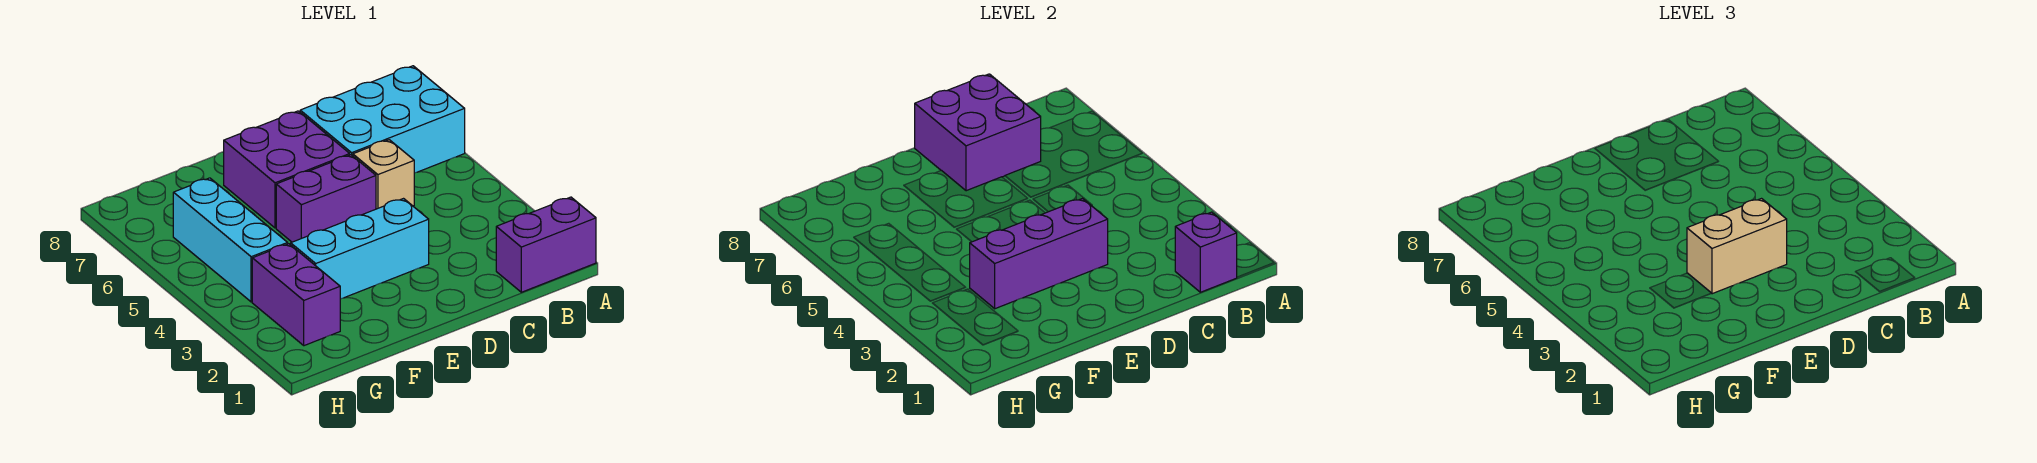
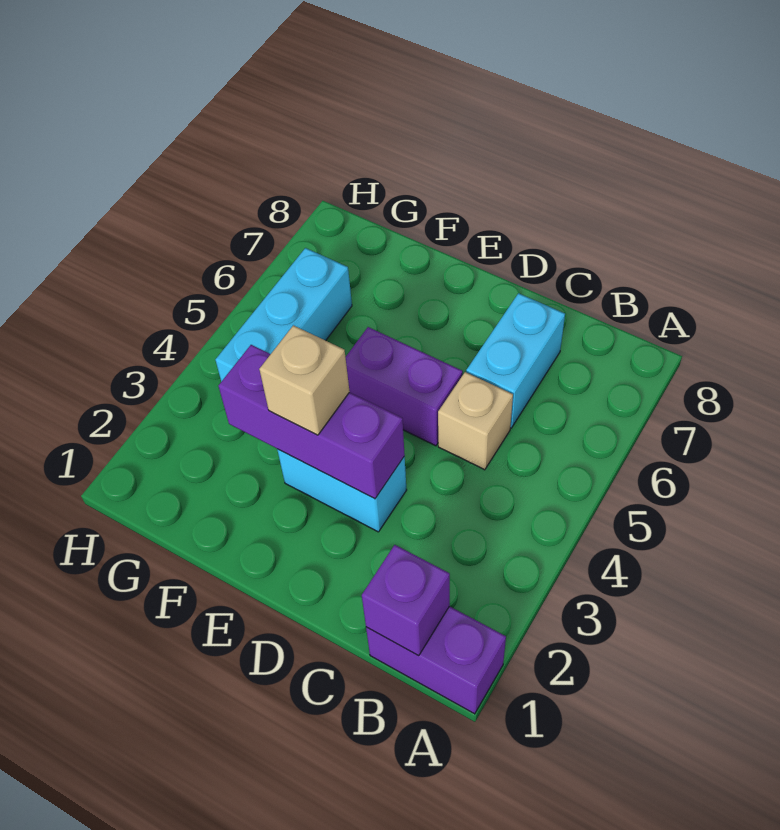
cyan brick A6:C7 level 1 -> cyan brick C6:C7 level 1
purple brick C7:D8 level 2 -> none
cyan brick D3:F3 level 1 -> cyan brick D3:E3 level 1
tan brick D3:E3 level 3 -> tan brick E3 level 3
purple brick D6:E7 level 1 -> none
purple brick G2:G3 level 1 -> none

